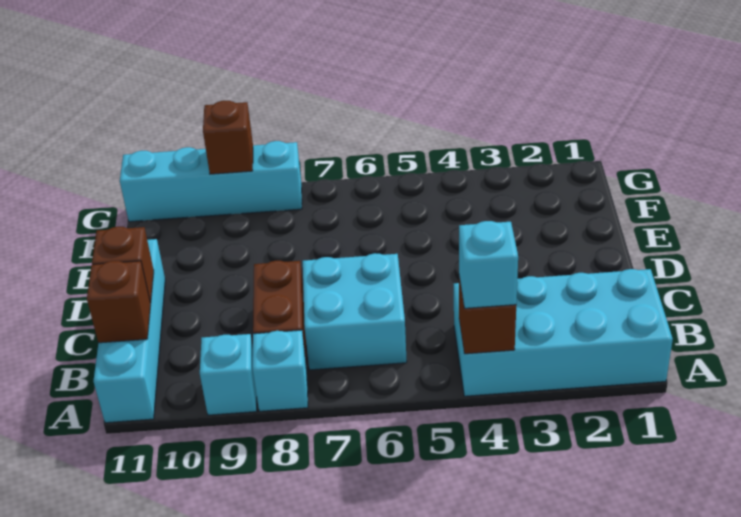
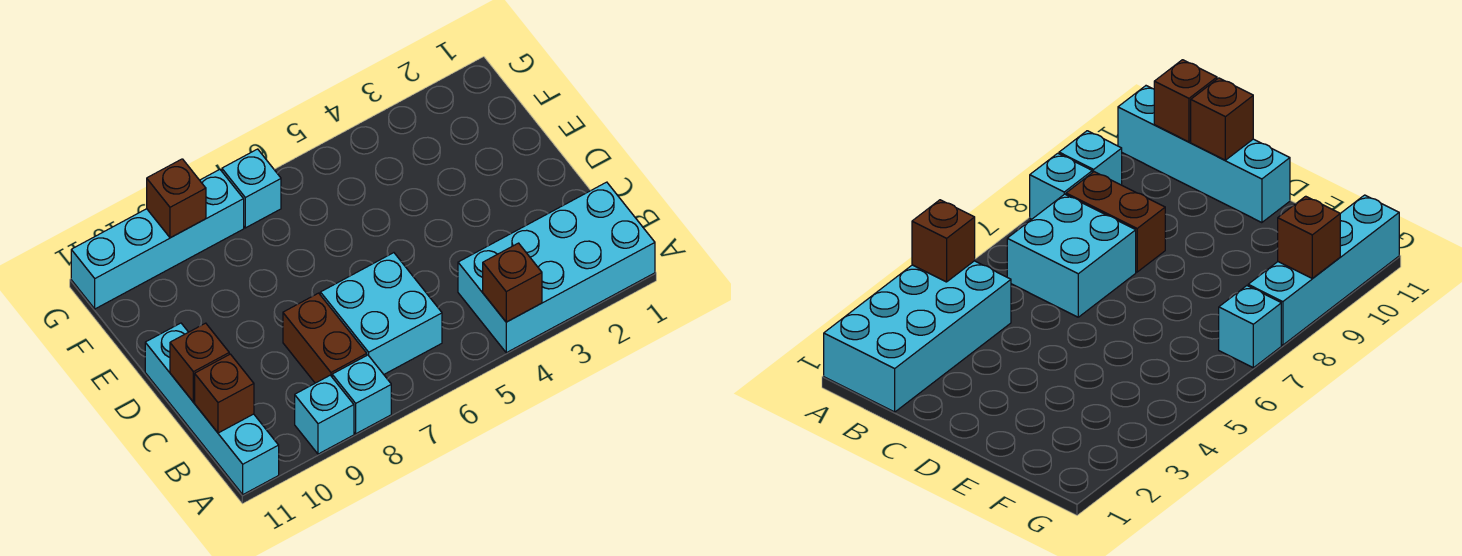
cyan brick A4 level 3 -> cyan brick G7 level 1

